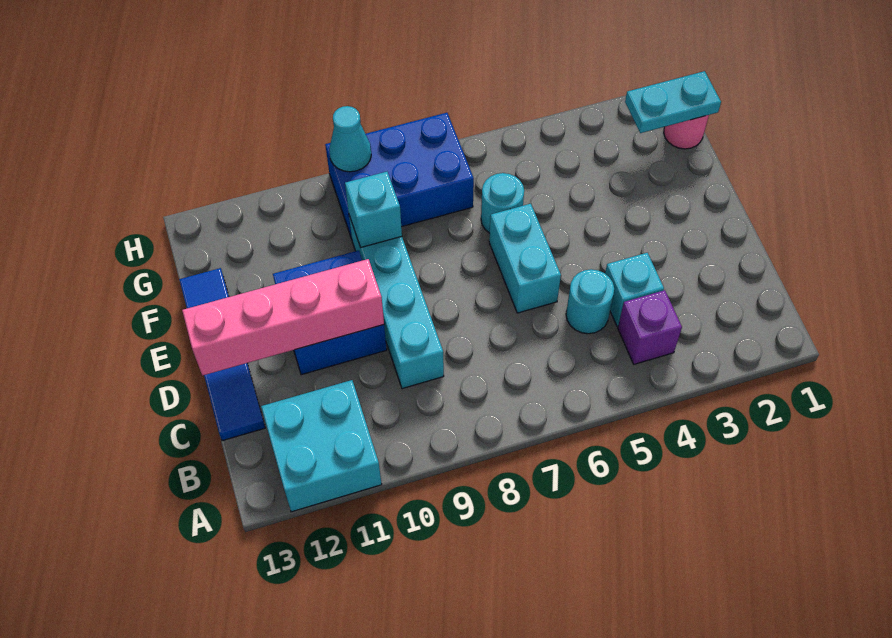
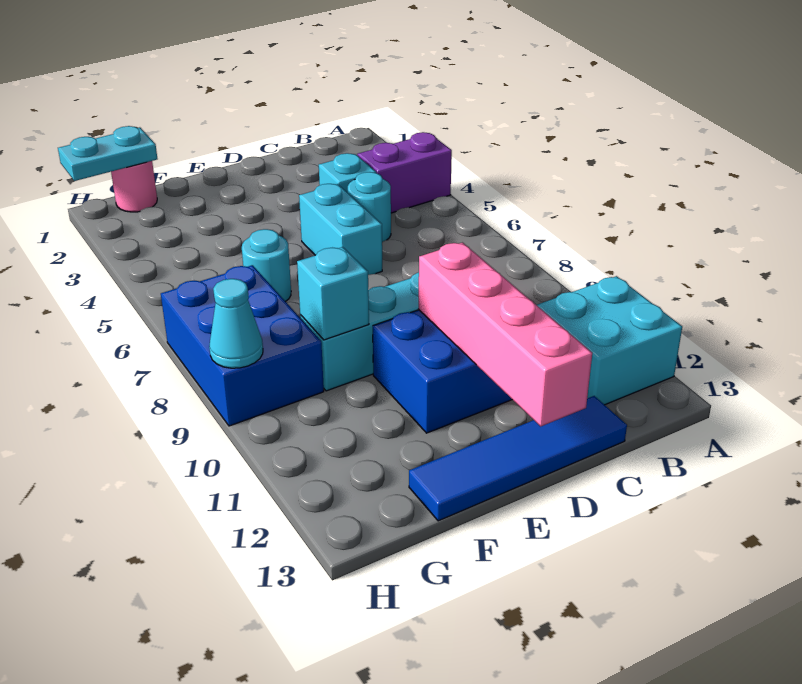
purple brick B4 level 1 -> purple brick A4:B4 level 1
cyan brick D6:E6 level 1 -> cyan brick D5:D6 level 1
cyan plate G1:G2 level 2 -> cyan plate G1:H1 level 2

